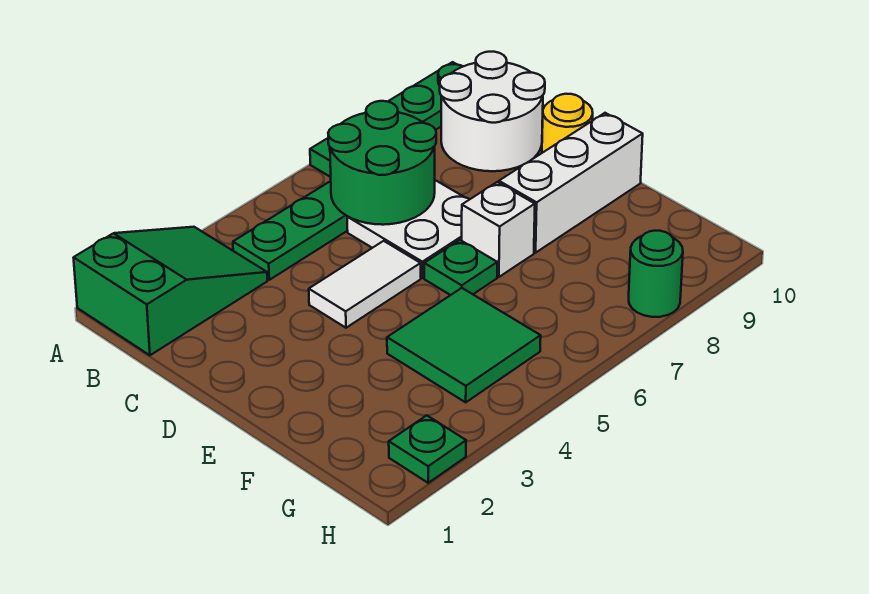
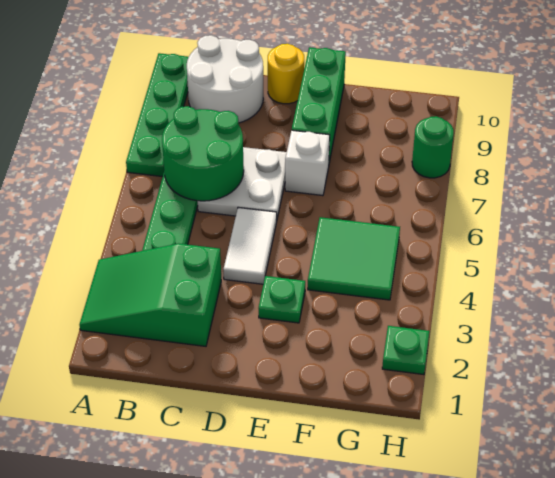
green slope A1:B3 level 1 top 1 -> green slope A2:C3 level 1 top C
green plate E6 level 1 -> green plate E3 level 1
white brick E8:E10 level 1 -> green brick E8:E10 level 1

